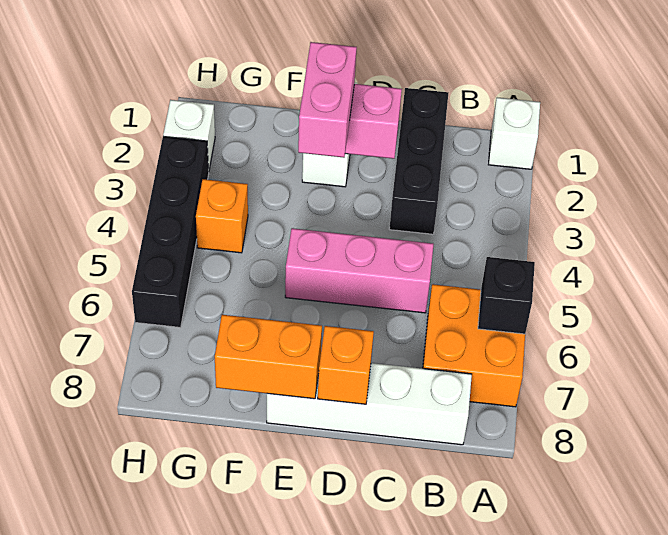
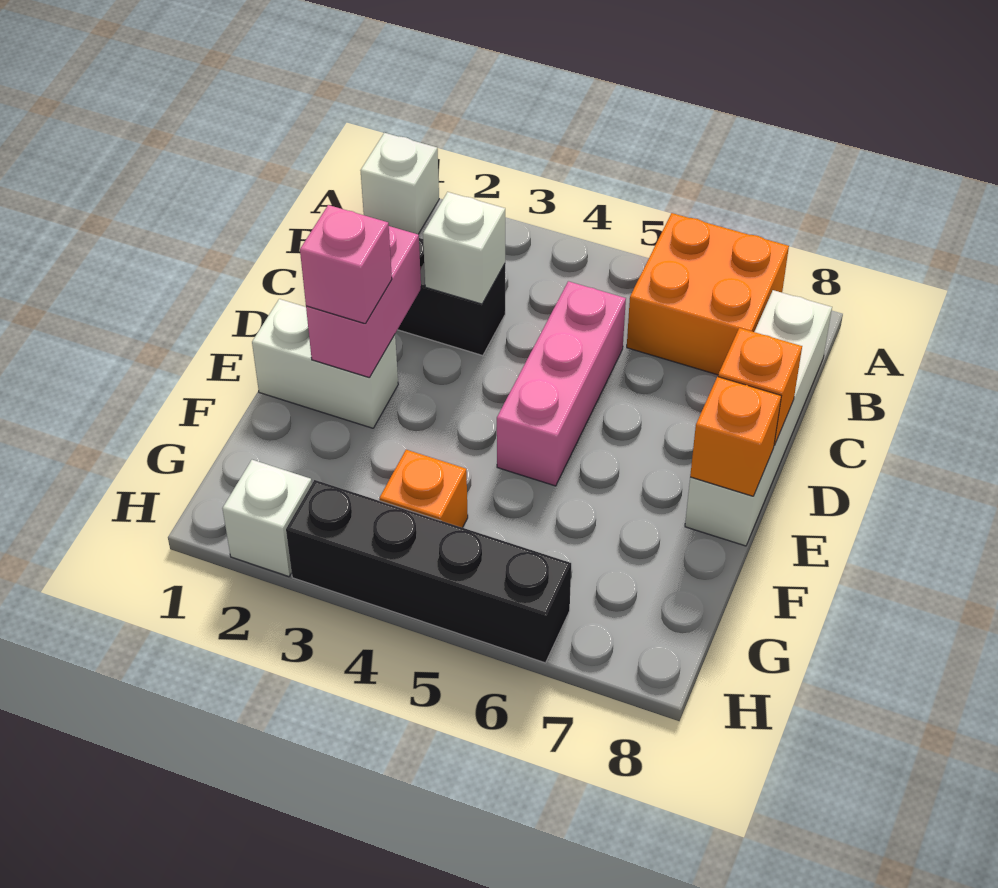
black brick A6 level 2 -> none
none -> white brick C3 level 2
pink brick E2:E3 level 3 -> pink brick E2 level 3
orange brick E8:F8 level 2 -> orange brick E8 level 2

